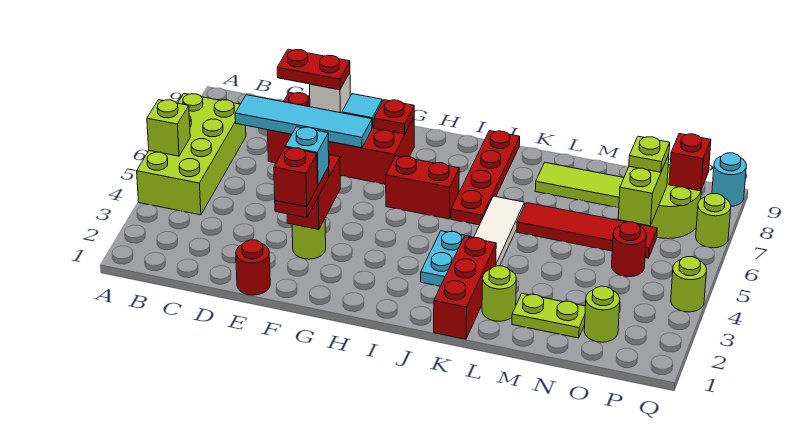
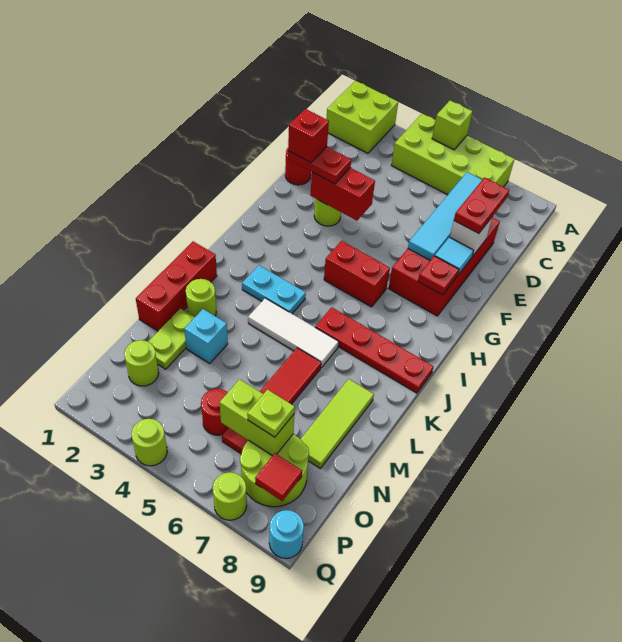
none -> lime brick A1:B2 level 1
cyan brick F3 level 4 -> cyan brick M3 level 1
red brick H6:I6 level 1 -> red brick H5:H6 level 1
red brick K1:K3 level 1 -> red brick K1:M1 level 1
red brick P8 level 2 -> red tile P8 level 2

